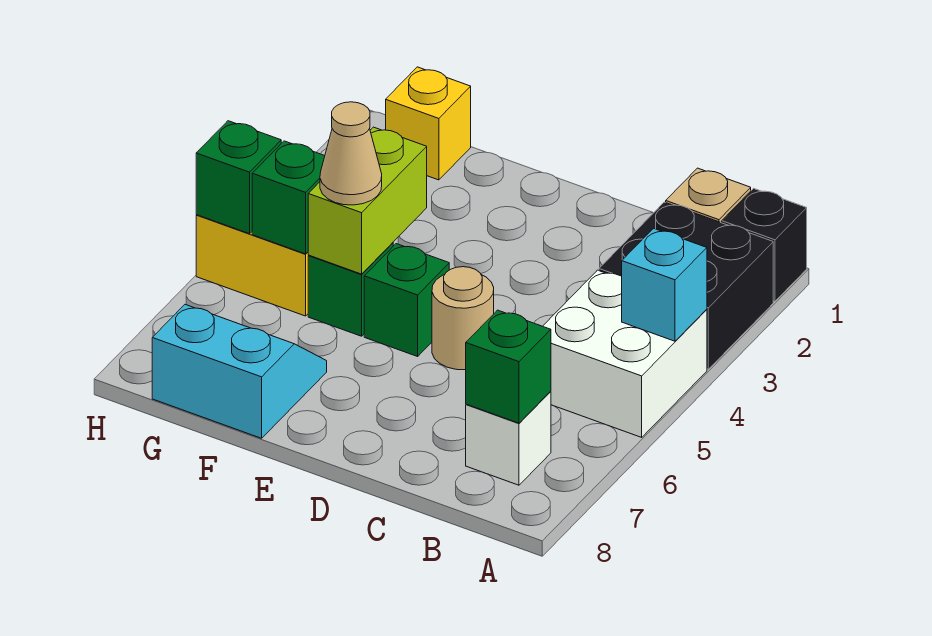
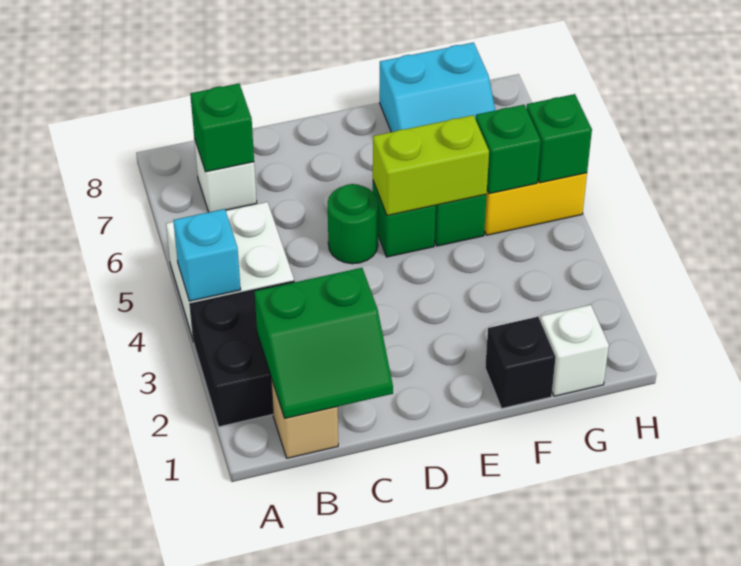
black brick A1 level 1 -> black brick F1 level 1
none -> green slope B1:C2 level 2 top 2
tan round brick D5 level 1 -> green round brick D5 level 1
lime brick F4:F5 level 2 -> lime brick E5:F5 level 2
tan cone F5 level 3 -> none
yellow brick G1 level 1 -> white brick G1 level 1

